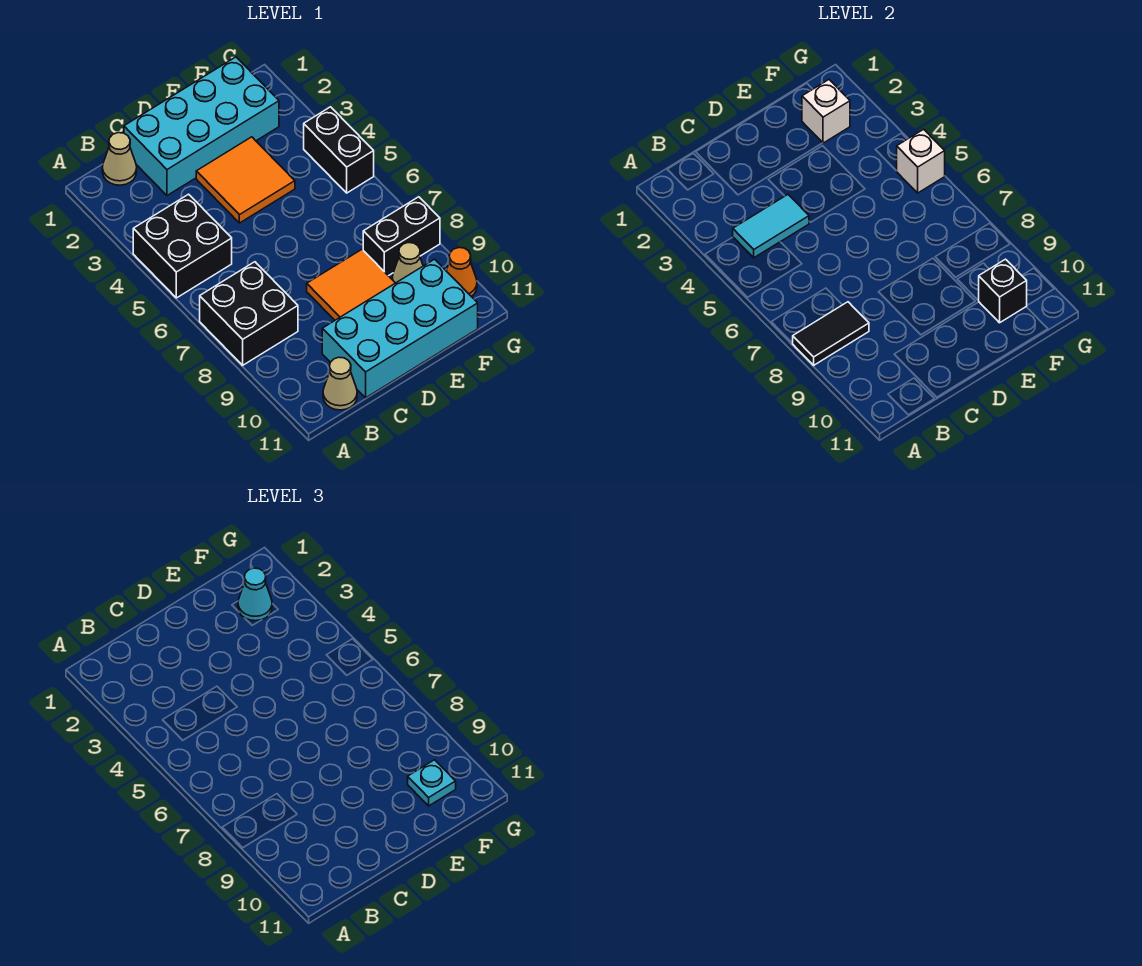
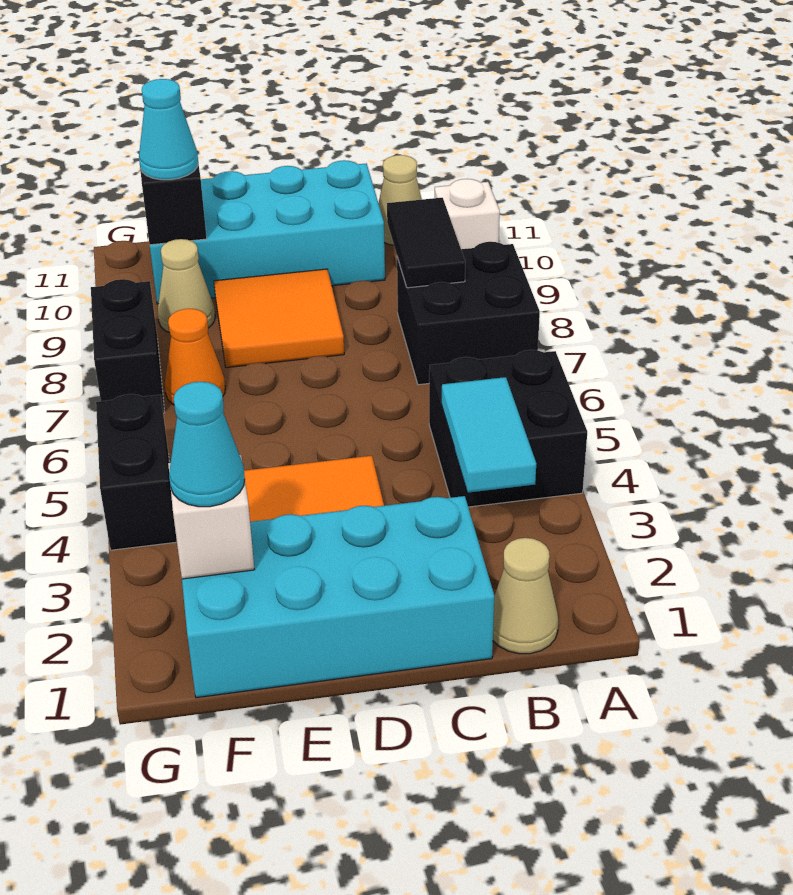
black tile A8:B8 level 2 -> black tile B8:B9 level 2
cyan tile B4:C4 level 2 -> cyan tile B3:B4 level 2
black brick F8:G8 level 1 -> black brick G7:G8 level 1
cyan plate F10 level 3 -> cyan cone F10 level 3
white brick G5 level 2 -> white brick A10 level 1
orange cone G10 level 1 -> orange cone F7 level 1

